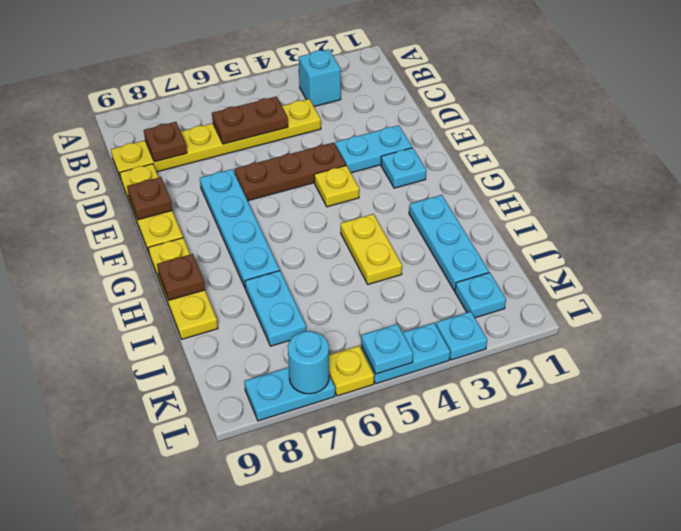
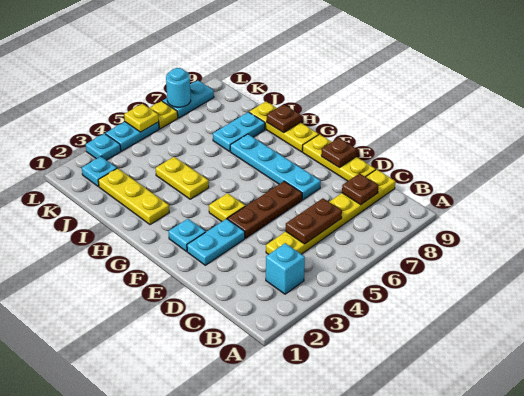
cyan plate H2:J2 level 1 -> yellow plate H2:J2 level 1
cyan plate I7:J7 level 1 -> cyan plate I7:I8 level 1
cyan plate L5 level 2 -> yellow plate L5 level 2

